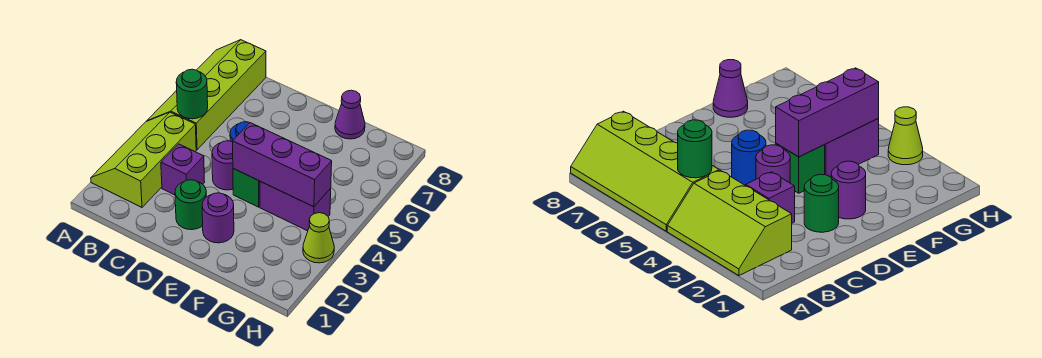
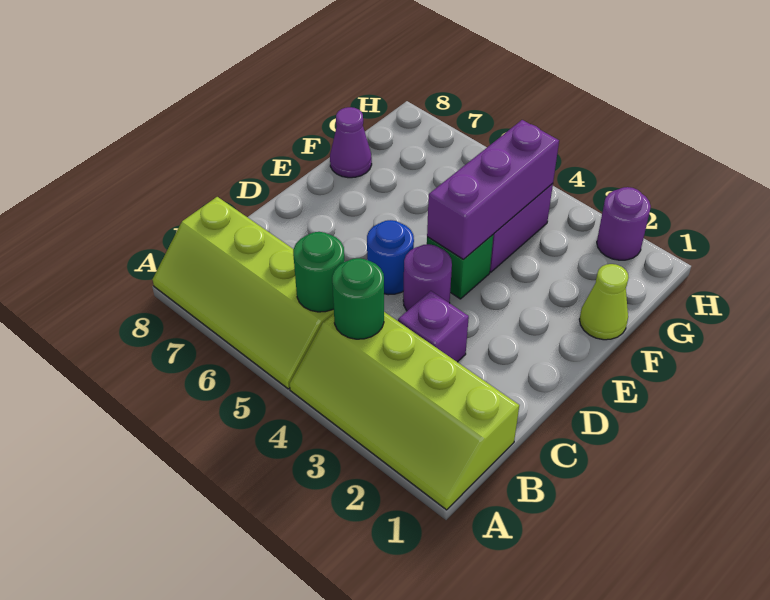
lime slope A2:B4 level 1 top B -> lime slope A1:B4 level 1 top B
green round brick D2 level 1 -> green round brick B4 level 2
purple round brick E2 level 1 -> purple round brick H2 level 1
lime cone H3 level 1 -> lime cone F1 level 1

